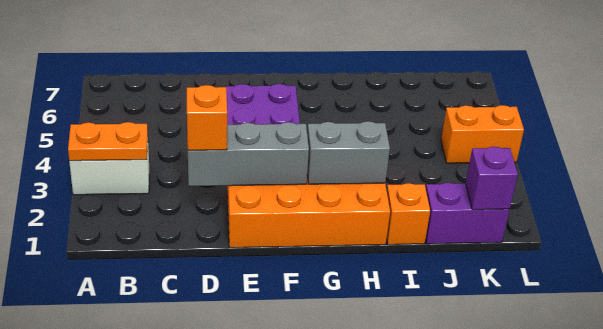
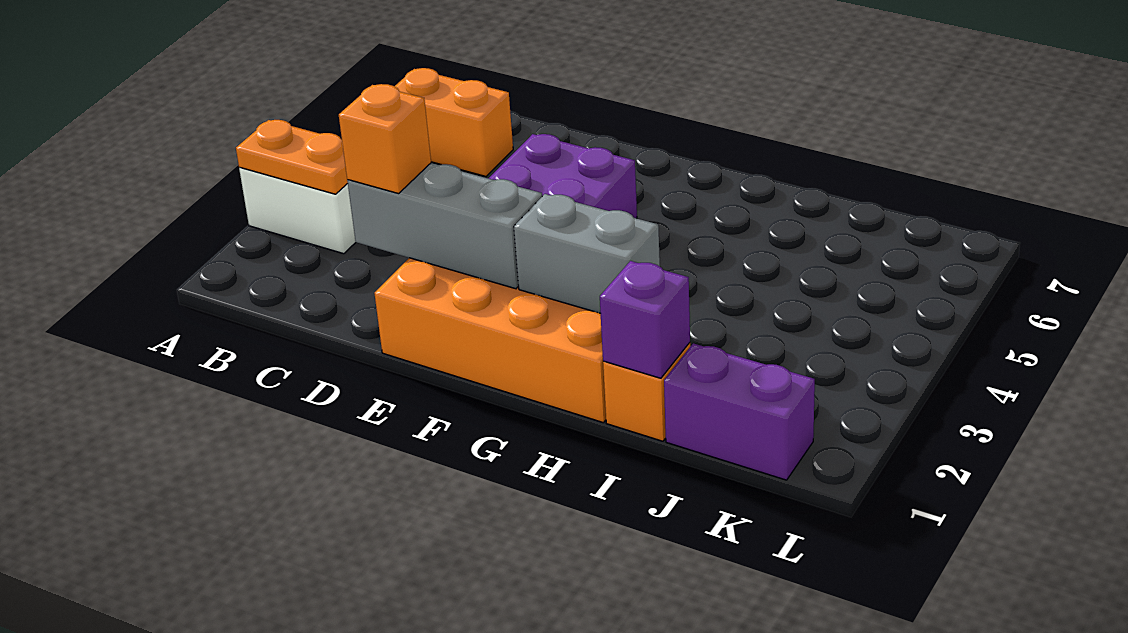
purple brick K1 level 2 -> purple brick I1 level 2
orange brick K4:L4 level 1 -> orange brick B6:C6 level 1

